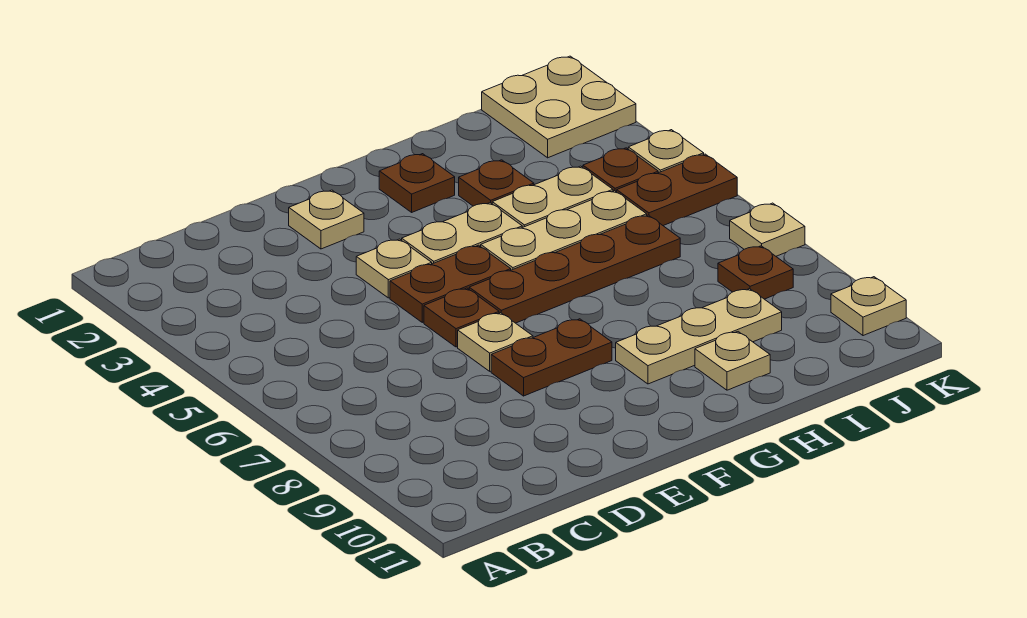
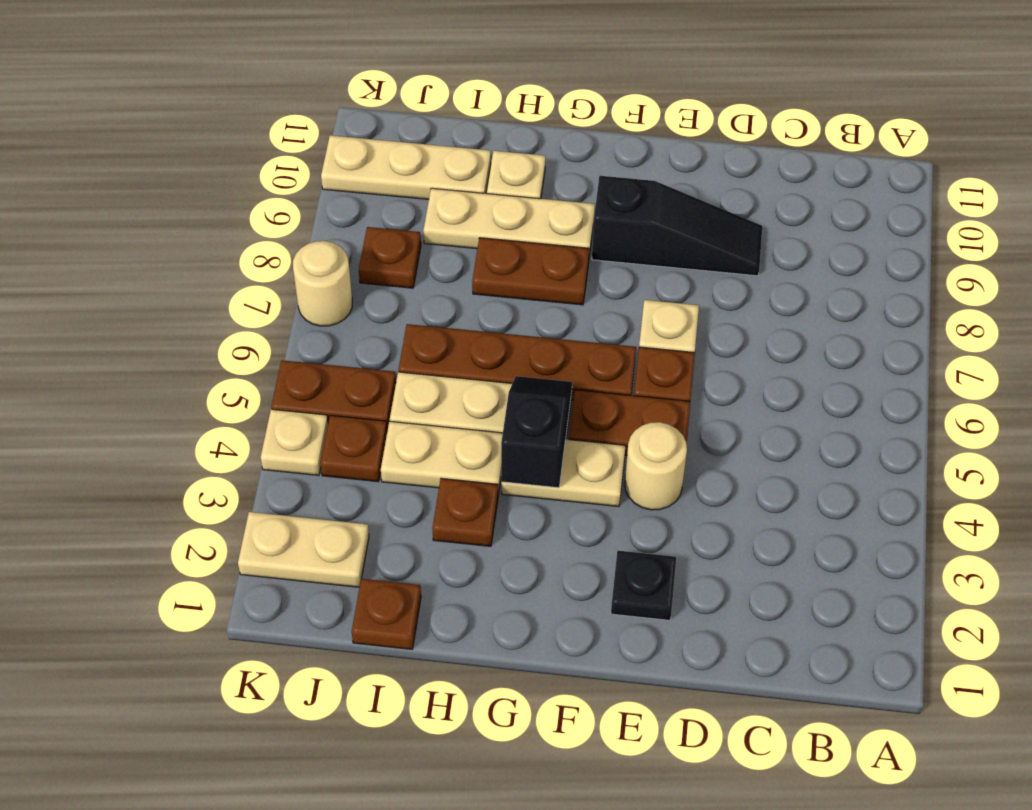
none -> black slope D9:F9 level 1 top F
tan plate E2 level 1 -> black plate E2 level 1
tan plate E4 level 1 -> tan round brick E4 level 1
brown plate E8:F8 level 1 -> brown plate G8:H8 level 1
brown plate G2 level 1 -> brown plate I1 level 1
none -> black slope G4:G5 level 2 top 4
tan plate J1:K2 level 1 -> tan plate J2:K2 level 1
tan plate K7 level 1 -> tan round brick K7 level 1
tan plate K10 level 1 -> tan plate I10:K10 level 1

